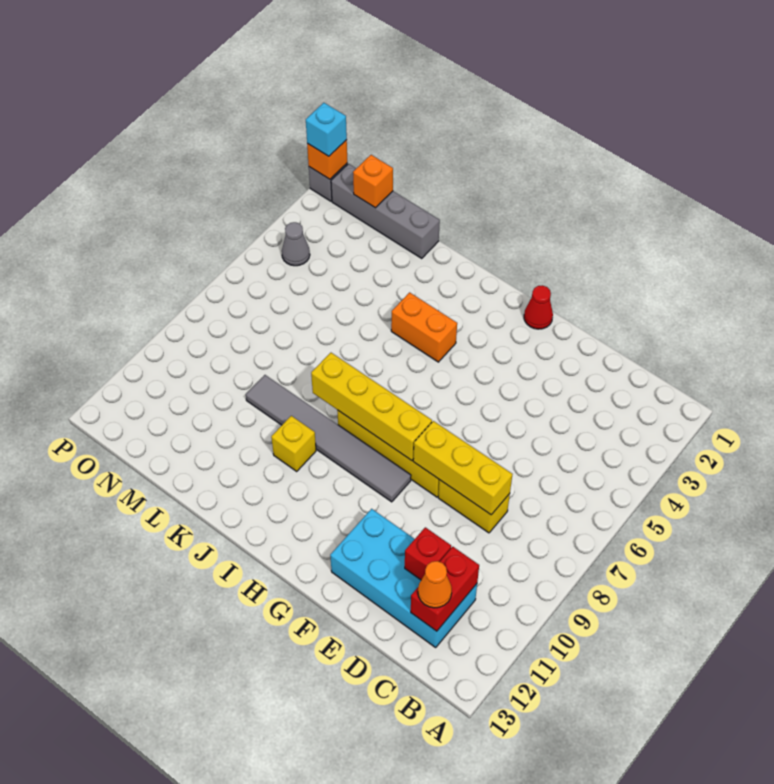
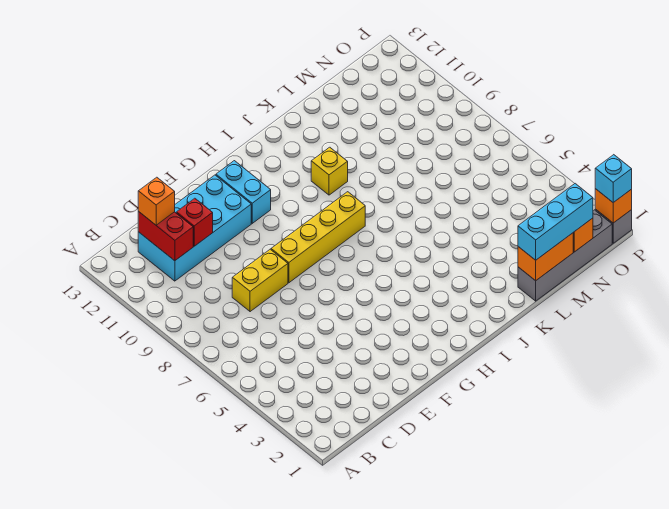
orange cone C12 level 3 -> orange brick C12 level 3
yellow brick D8:F8 level 2 -> none
red cone G1 level 1 -> none
yellow brick G8:J8 level 2 -> none
grey tile G9:L9 level 1 -> none
none -> cyan brick G11:G12 level 1
orange brick I4:J4 level 1 -> orange brick L1:M1 level 2
none -> cyan brick L1:N1 level 3
grey cone O4 level 1 -> none

